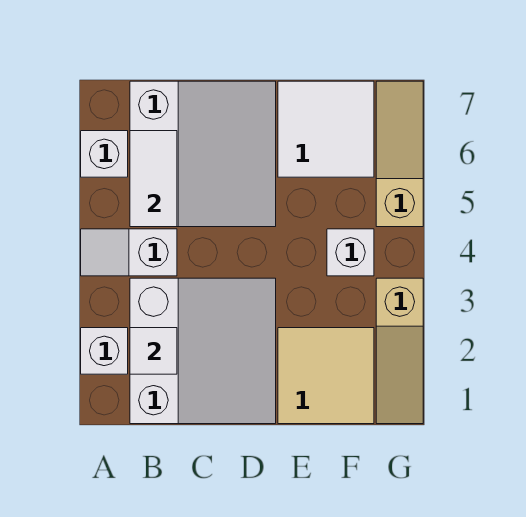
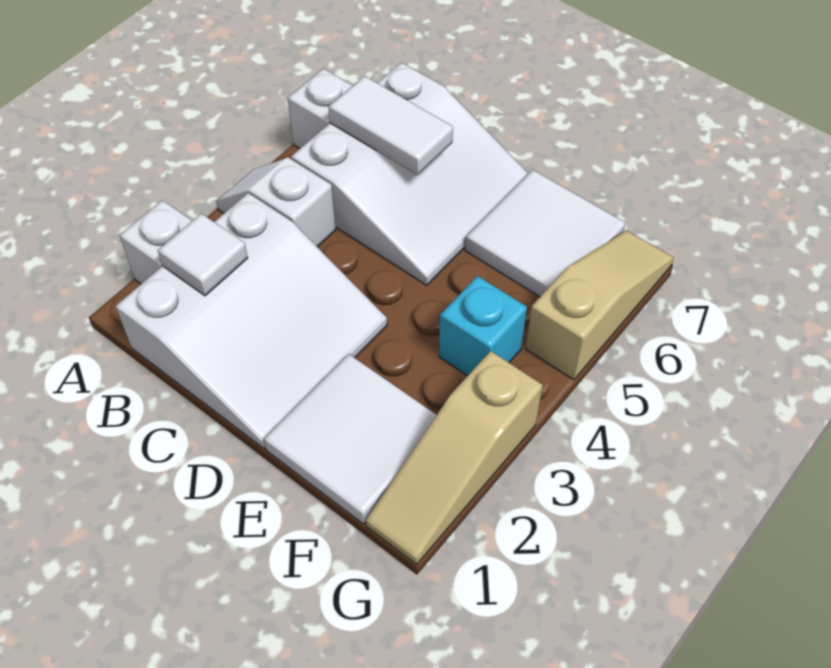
white tile B5:B6 level 2 -> white tile B6:C6 level 2
tan tile E1:F2 level 1 -> white tile E1:F2 level 1
white brick F4 level 1 -> cyan brick F4 level 1

